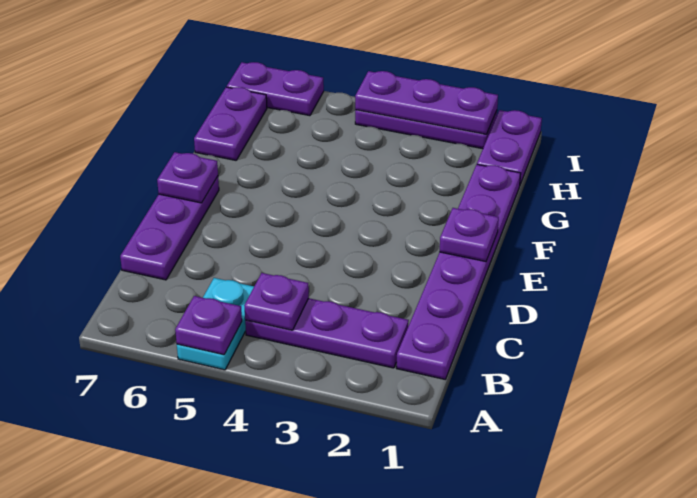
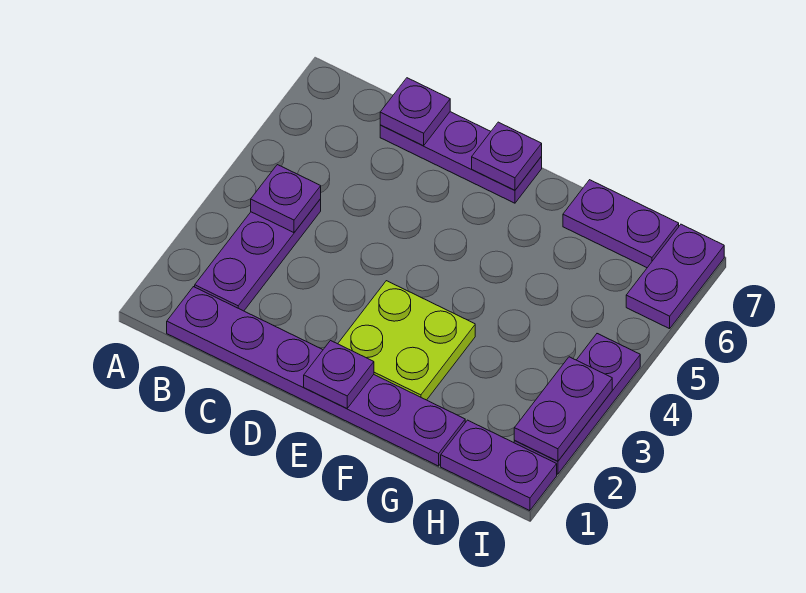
cyan plate A5:B5 level 1 -> none
purple plate A5 level 2 -> purple plate C7 level 2
none -> lime plate E2:F3 level 1
purple plate I2:I4 level 2 -> purple plate I2:I3 level 2

